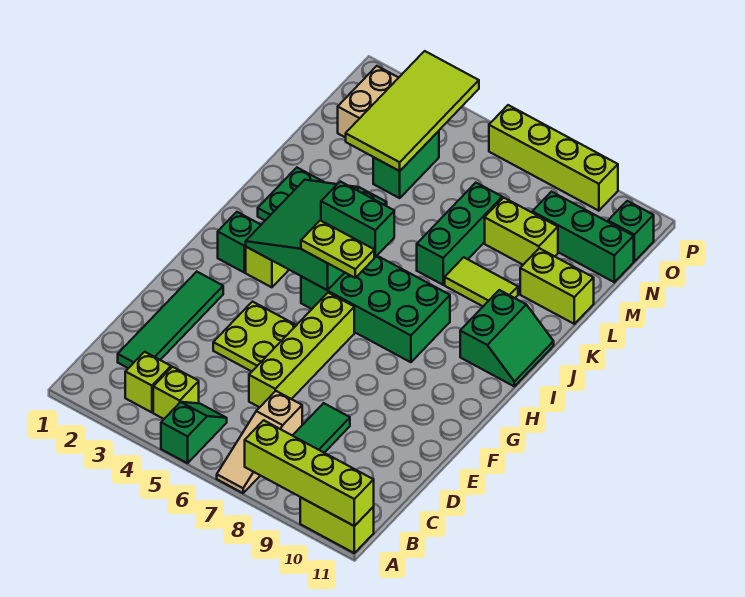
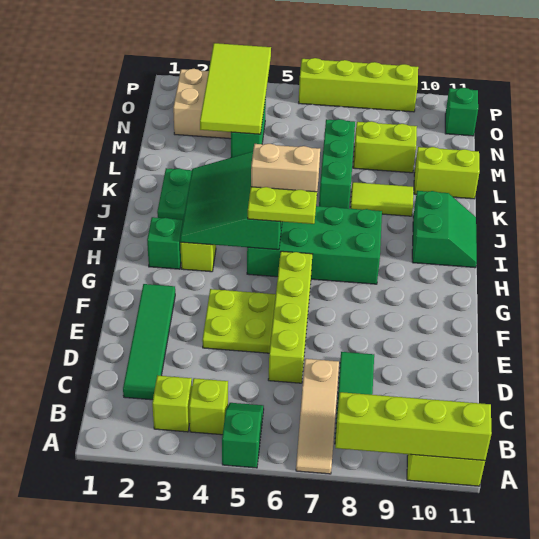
green brick I5:I6 level 3 -> tan brick I5:I6 level 3
green brick N9:N11 level 1 -> none

